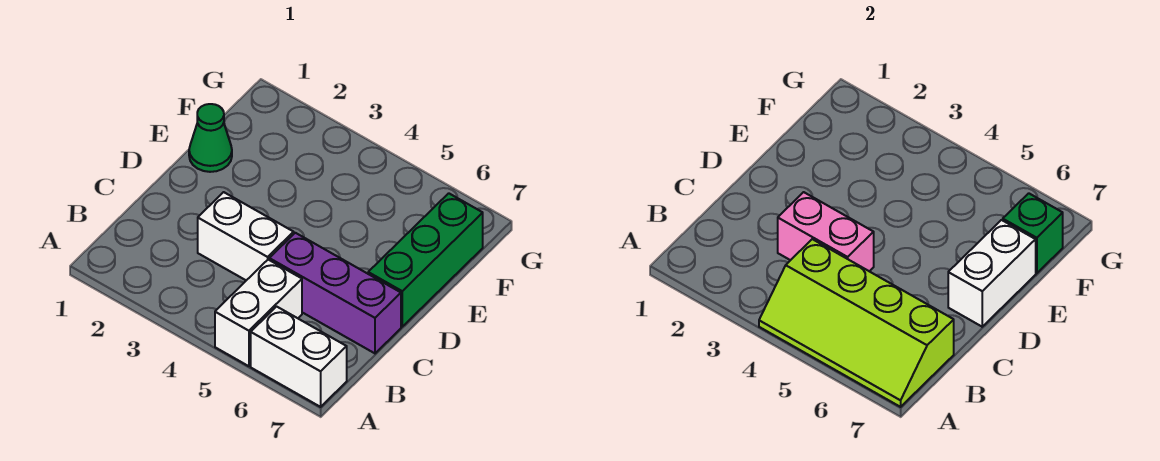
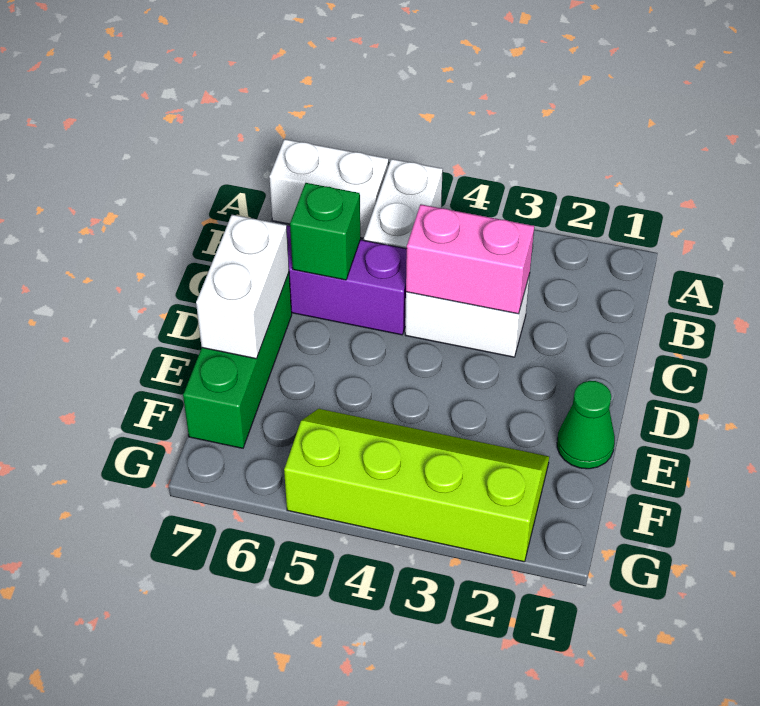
lime slope A4:B7 level 2 top B -> lime slope F2:G5 level 1 top G
green brick F7 level 2 -> green brick C6 level 2

